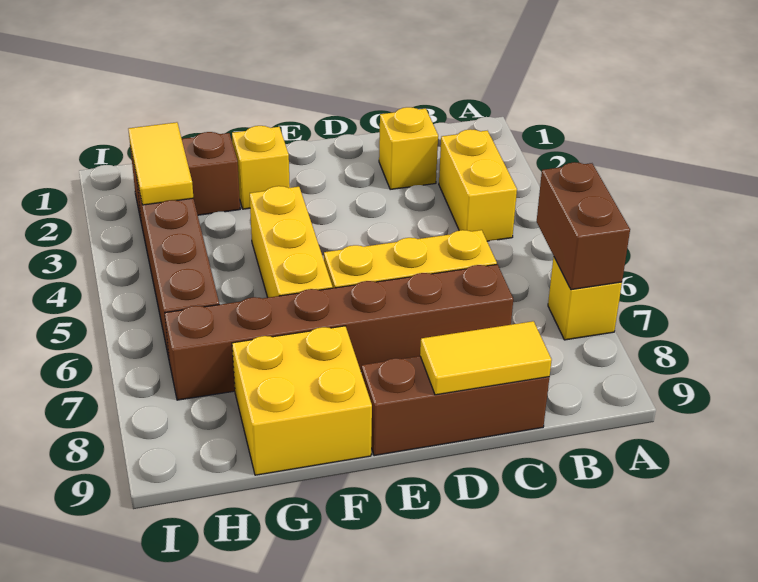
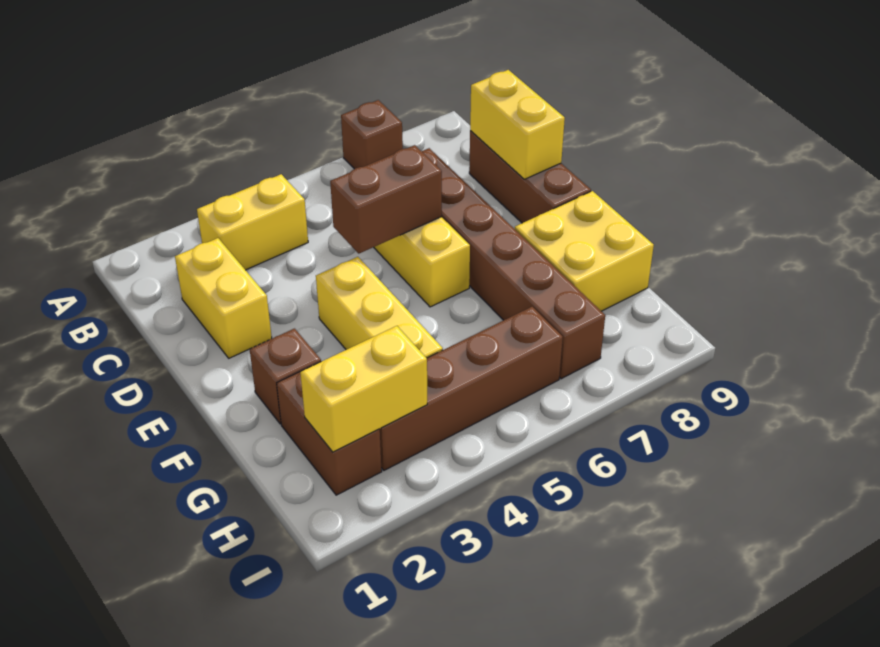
brown brick A6:A7 level 2 -> brown brick D5:D6 level 2
yellow brick A7 level 1 -> brown brick A7 level 1
yellow brick C2 level 1 -> yellow brick C2:D2 level 1
yellow tile C9:D9 level 2 -> yellow brick C9:D9 level 2
yellow brick F2 level 1 -> brown brick F2 level 1
yellow brick F4:F6 level 1 -> yellow brick E4:G4 level 1
yellow tile H2:H3 level 2 -> yellow brick H2:H3 level 2

